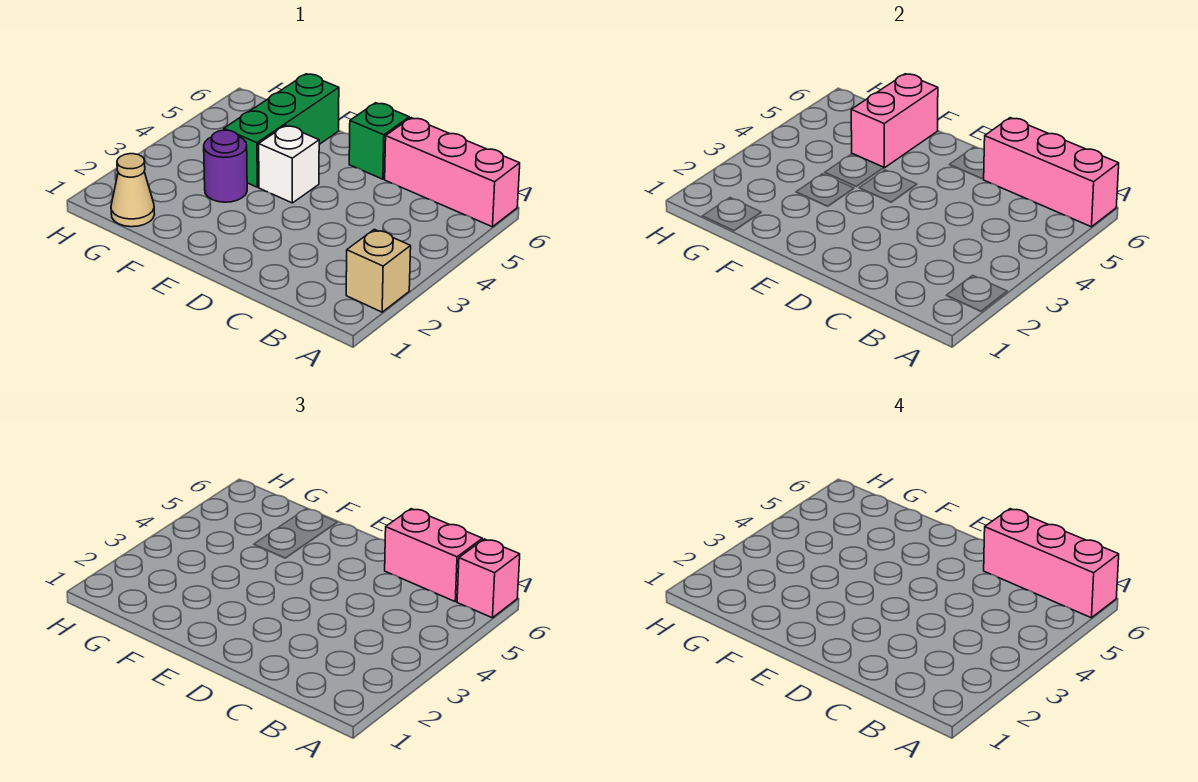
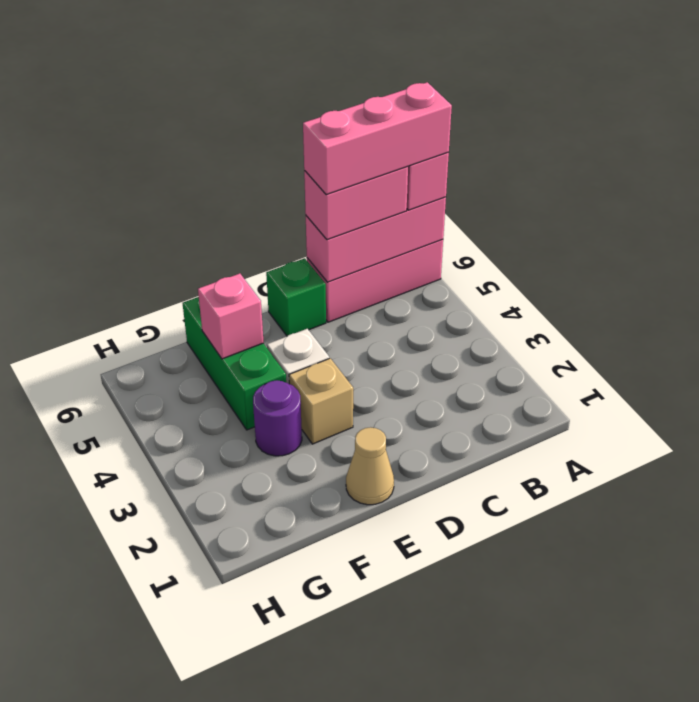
tan brick A2 level 1 -> tan brick E3 level 1
pink brick F5:F6 level 2 -> pink brick F5 level 2
tan cone G1 level 1 -> tan cone E1 level 1

